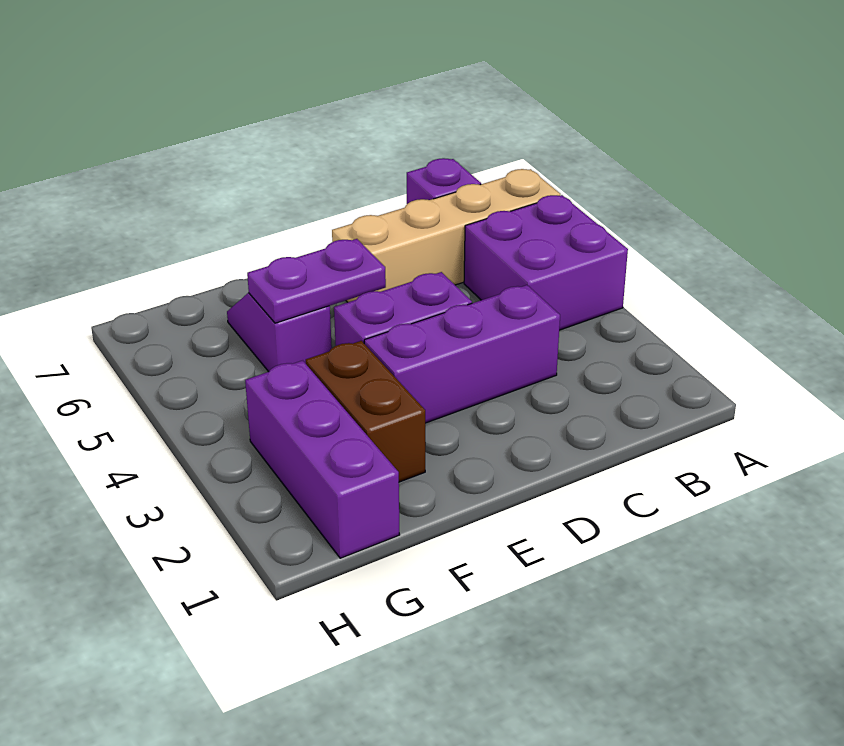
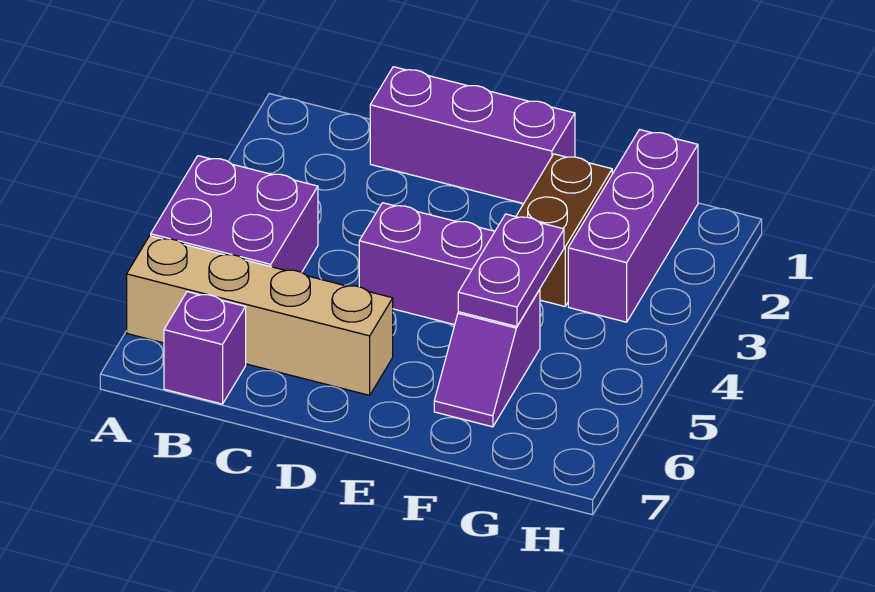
purple brick C3:E3 level 1 -> purple brick C1:E1 level 1
purple plate E5:F5 level 2 -> purple plate F4:F5 level 2

